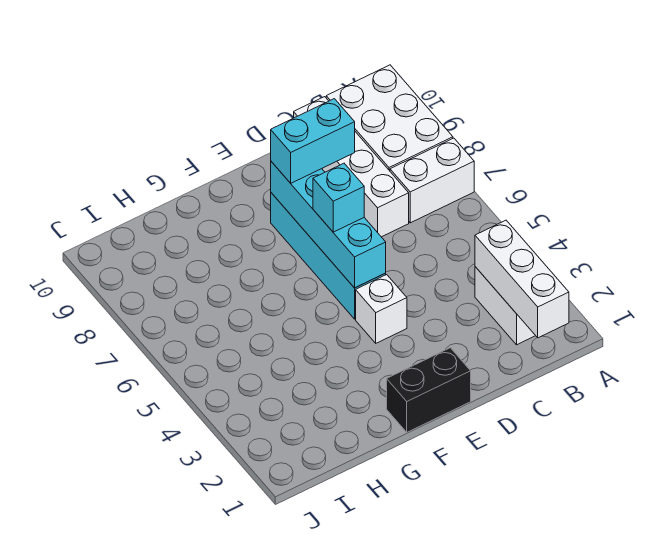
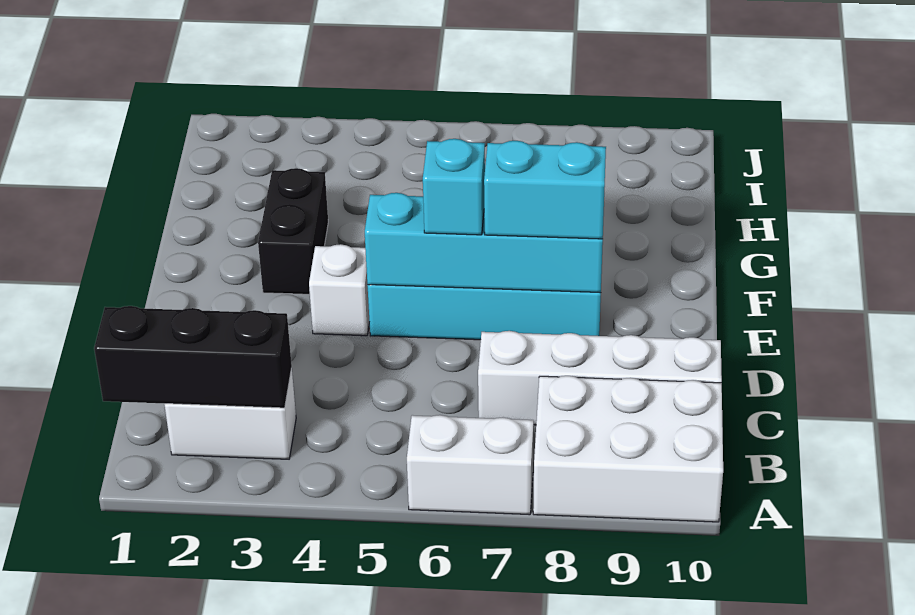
white brick A7:B7 level 1 -> white brick A6:A7 level 1
white brick B1:B3 level 2 -> black brick B1:B3 level 2
cyan brick D8:E8 level 3 -> cyan brick E7:E8 level 3
black brick E1:F1 level 1 -> black brick F3:G3 level 1

